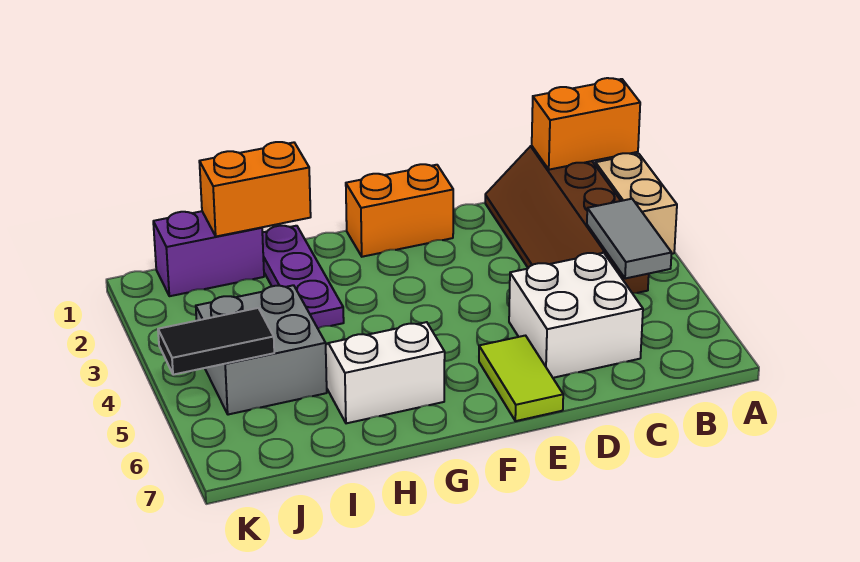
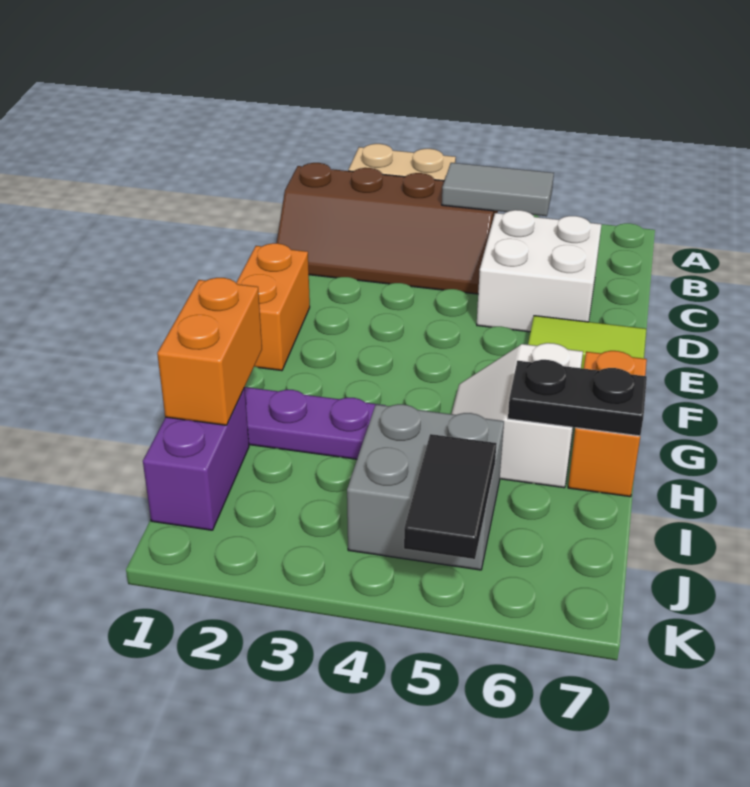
orange brick A1:B1 level 2 -> orange brick G7:H7 level 1
none -> black plate H6:H7 level 2

